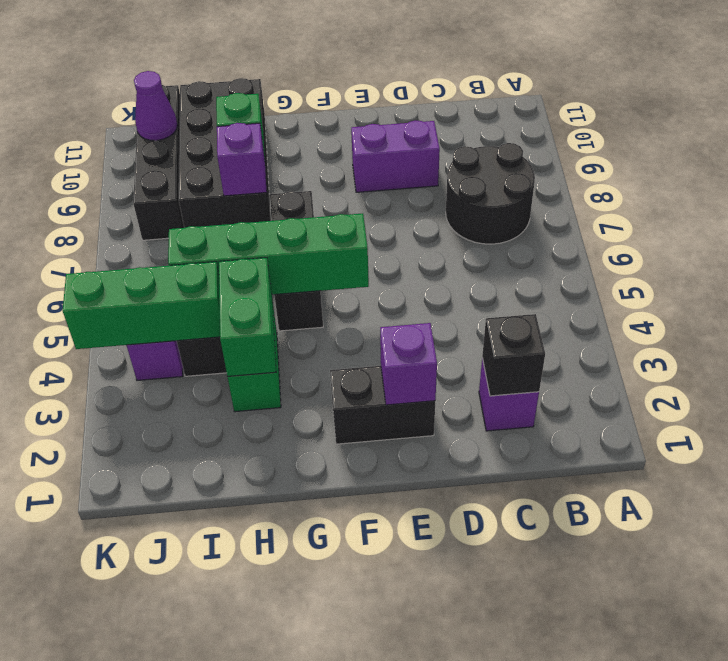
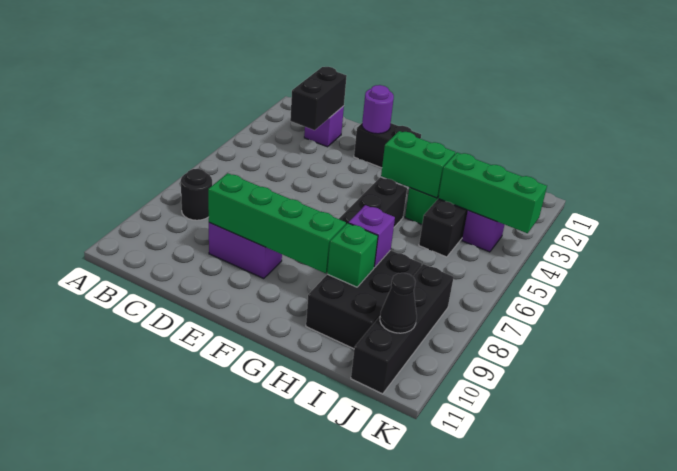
black round brick B7:C8 level 1 -> black round brick B8 level 1
black brick C2 level 2 -> black brick C2:C3 level 2
purple brick E2 level 2 -> purple round brick E2 level 2
green brick F5:I5 level 2 -> green brick D9:G9 level 2
green brick H3:H4 level 2 -> green brick G4:H4 level 2
black brick H8:I11 level 1 -> black brick H8:I10 level 1
purple cone J10 level 2 -> black cone J10 level 2

